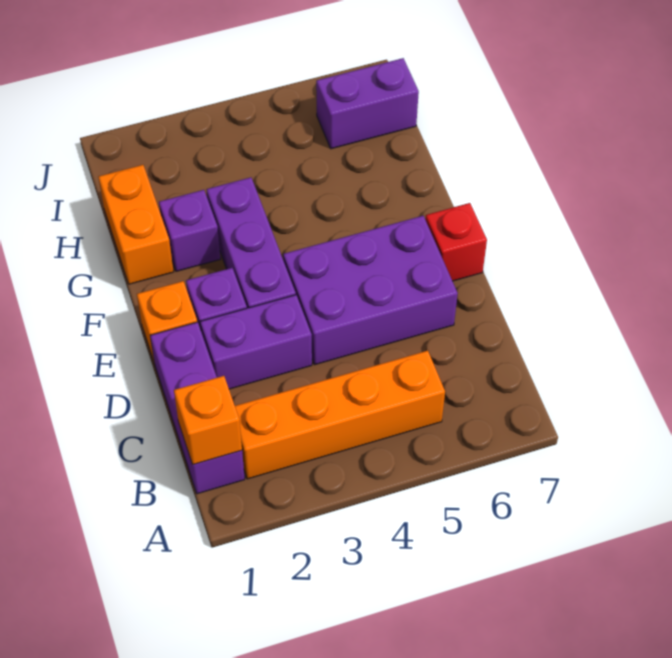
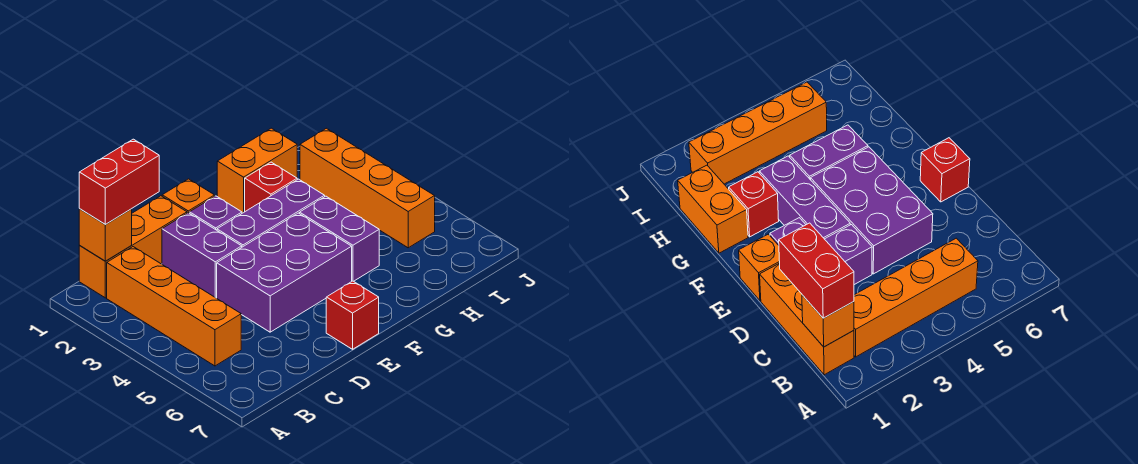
purple brick B1:D1 level 1 -> orange brick B1:D1 level 1
none -> red brick B1:C1 level 3
purple brick D4:E6 level 1 -> purple brick D4:F5 level 1
purple brick G2 level 1 -> red brick G2 level 1
none -> orange brick I2:I5 level 1
purple brick I6:I7 level 1 -> purple brick G4:G5 level 1

